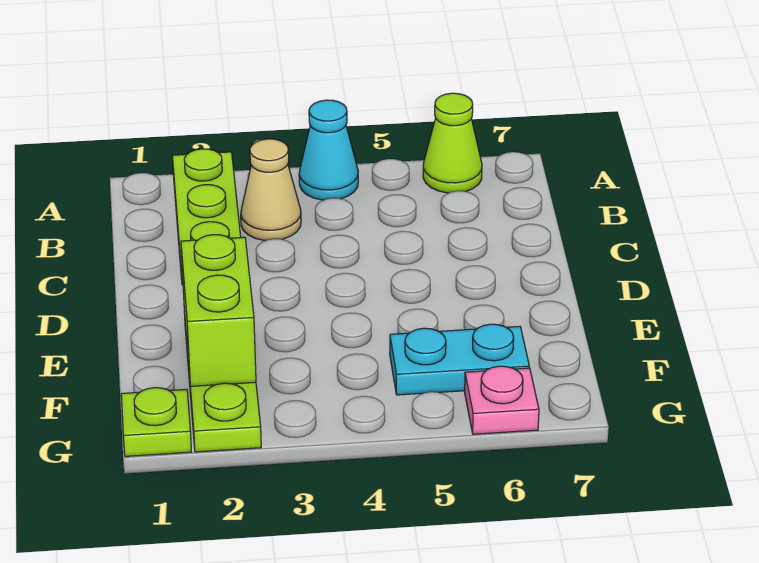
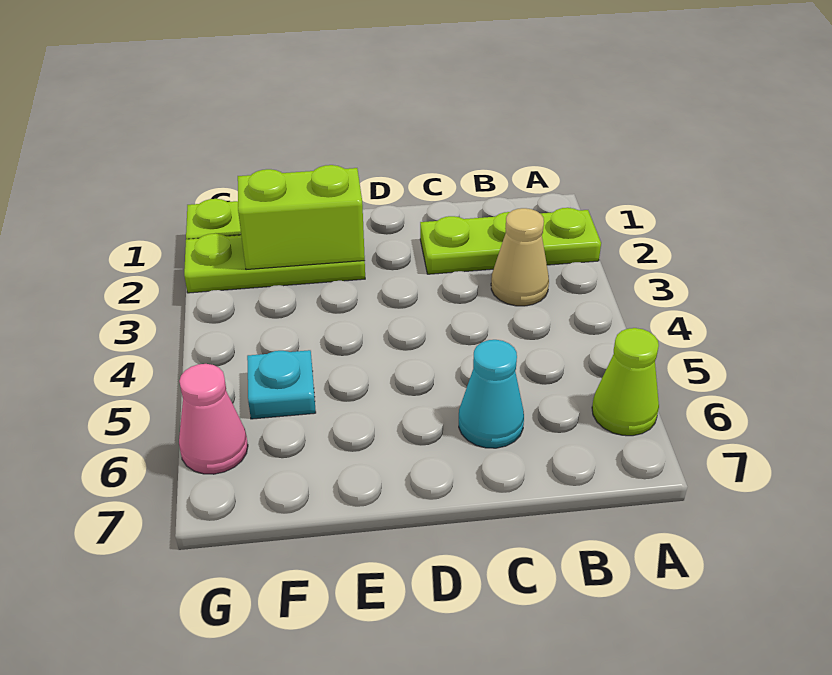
cyan cone A4 level 1 -> cyan cone C6 level 1
cyan plate F5:F6 level 1 -> cyan plate F5 level 1
pink plate G6 level 1 -> pink cone G6 level 1

